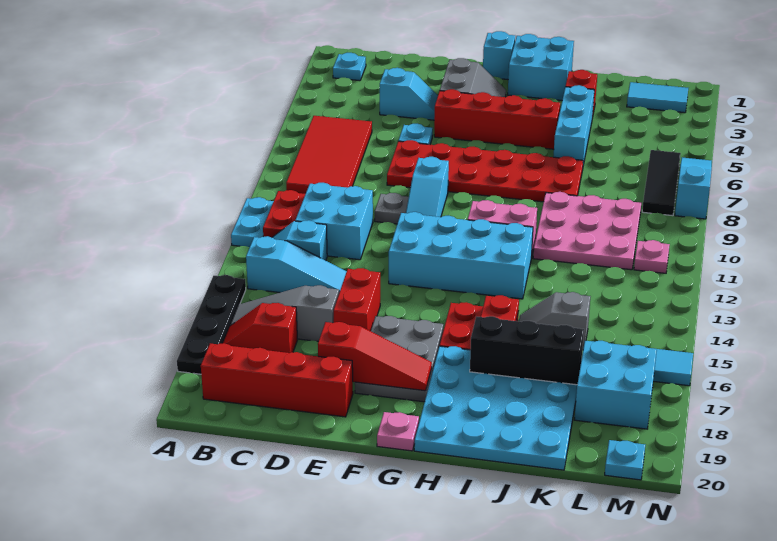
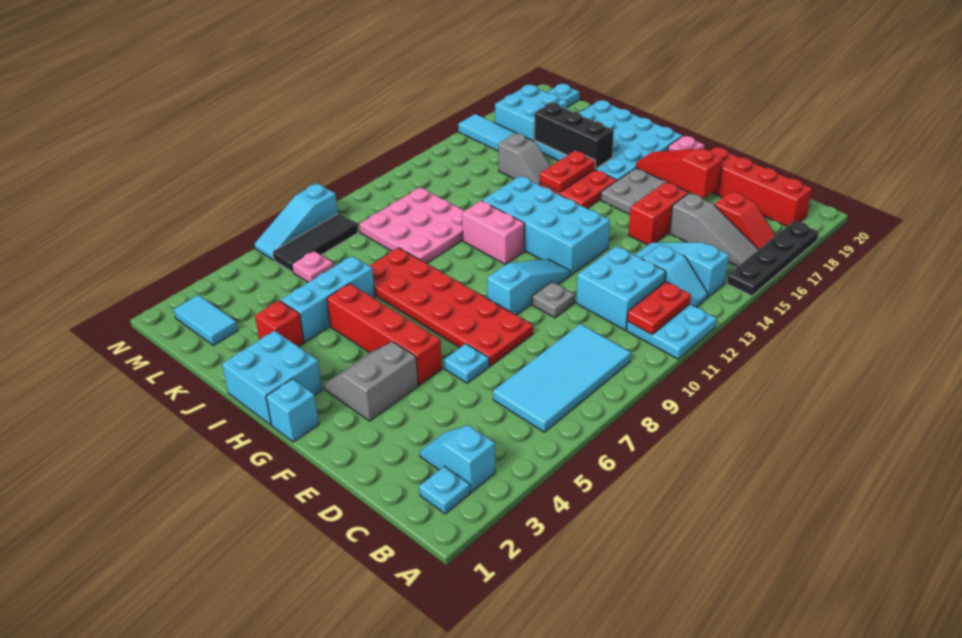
red tile B6:C9 level 1 -> cyan tile B6:C9 level 1
cyan slope D4:E4 level 1 top D -> cyan slope B3:C3 level 1 top B
pink plate M11 level 1 -> pink plate L6 level 1

